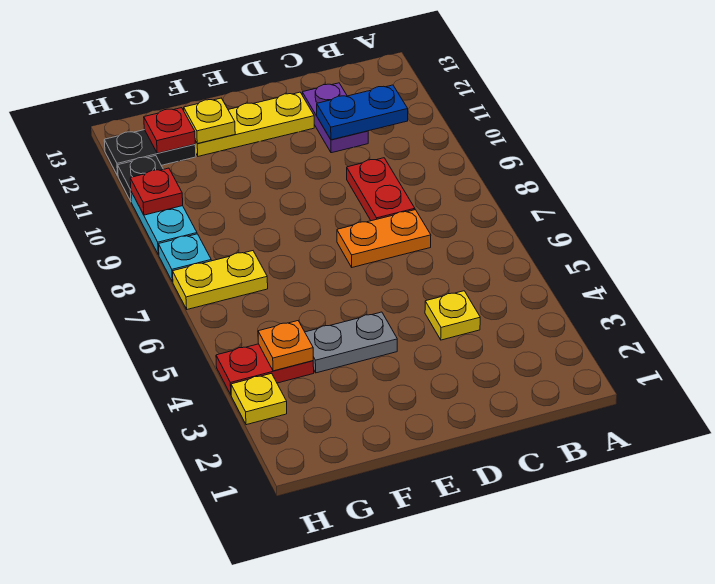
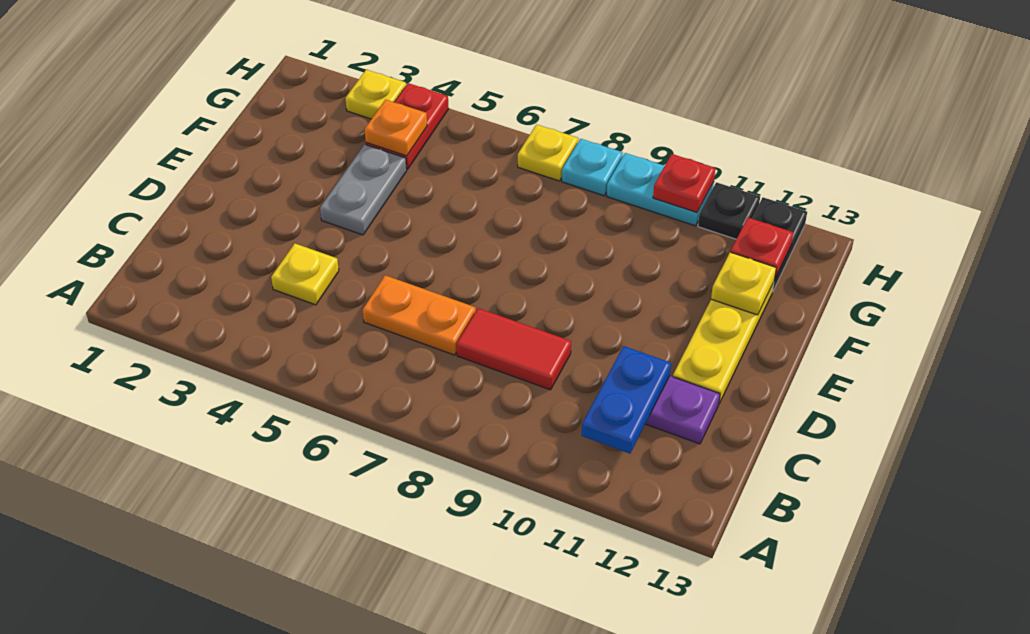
orange plate C7:D7 level 1 -> orange plate C6:C7 level 1
red plate C8:C9 level 1 -> red tile C8:C9 level 1
yellow plate G7:H7 level 1 -> yellow plate H7 level 1

